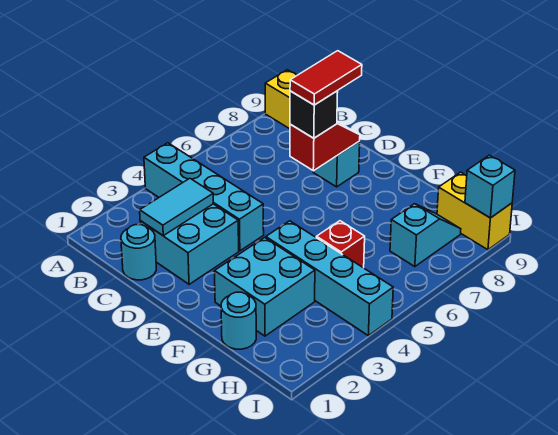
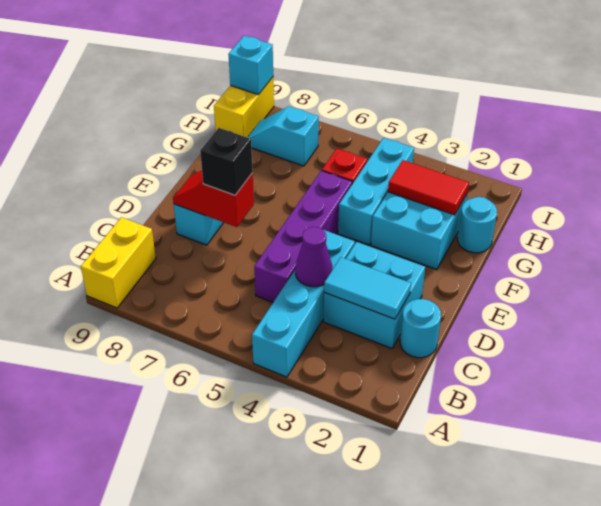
none -> purple cone C4 level 2
none -> purple brick C5:F5 level 1
red tile D7:D8 level 4 -> red tile G2:G3 level 2
cyan brick F4:I4 level 1 -> cyan brick F4:H4 level 1

